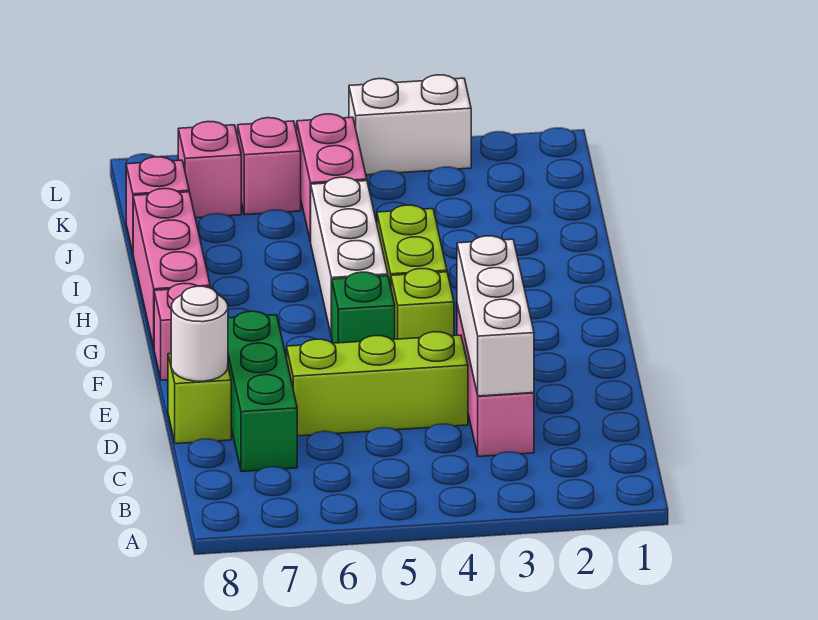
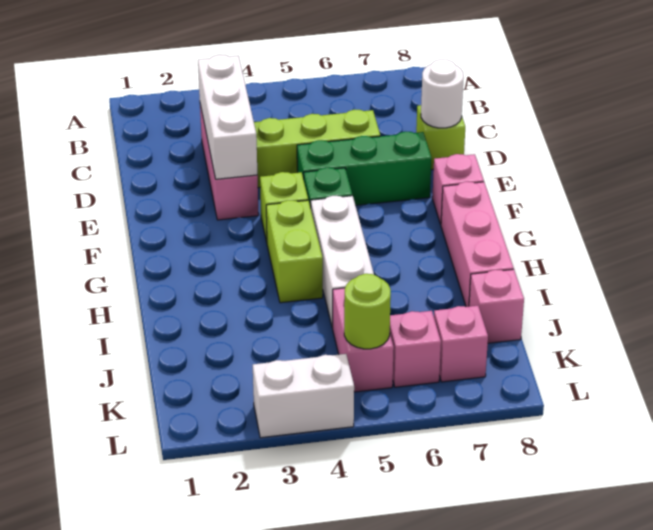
green brick C7:E7 level 1 -> green brick E5:E7 level 1
none -> lime round brick K5 level 2

